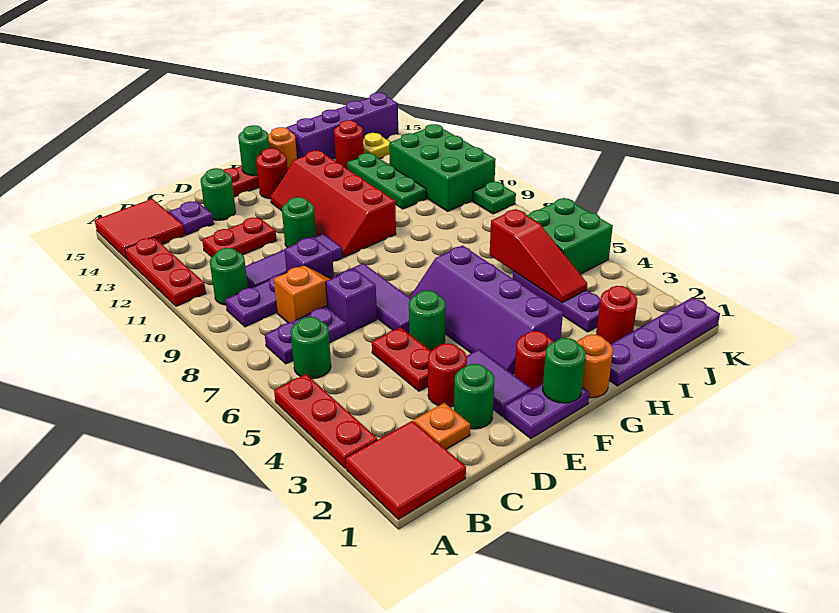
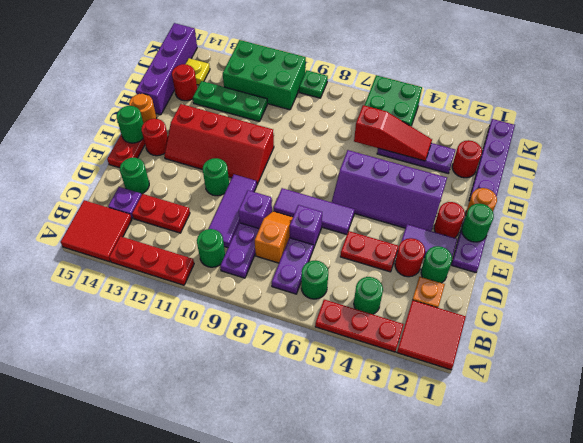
red plate C12:D12 level 1 -> red plate C12:C13 level 1
green round brick E5 level 1 -> green round brick B4 level 1

